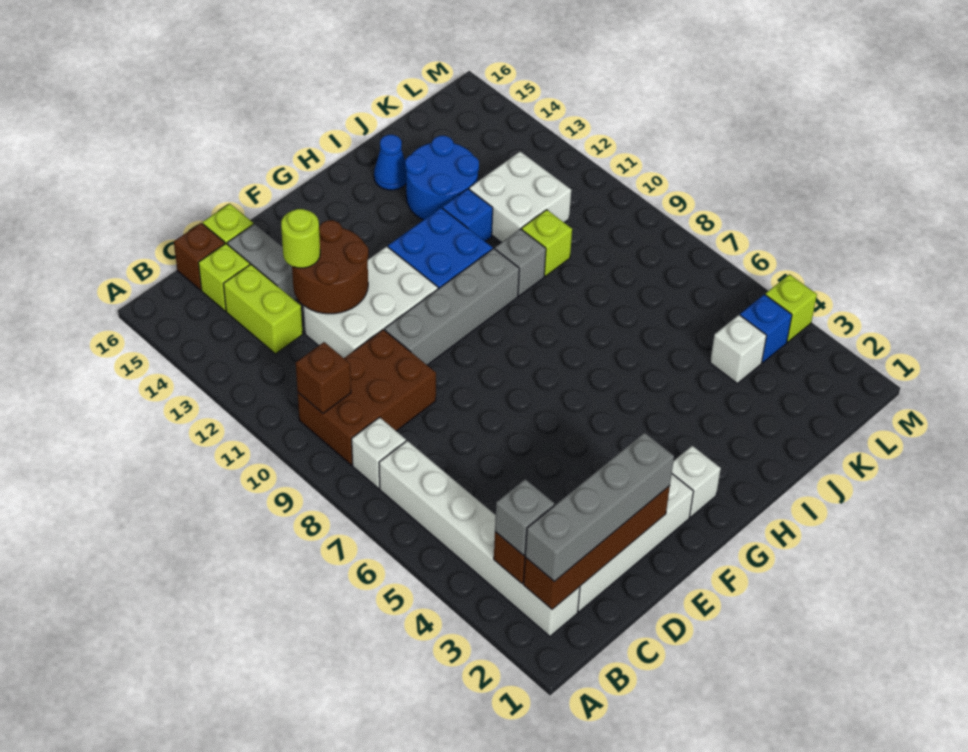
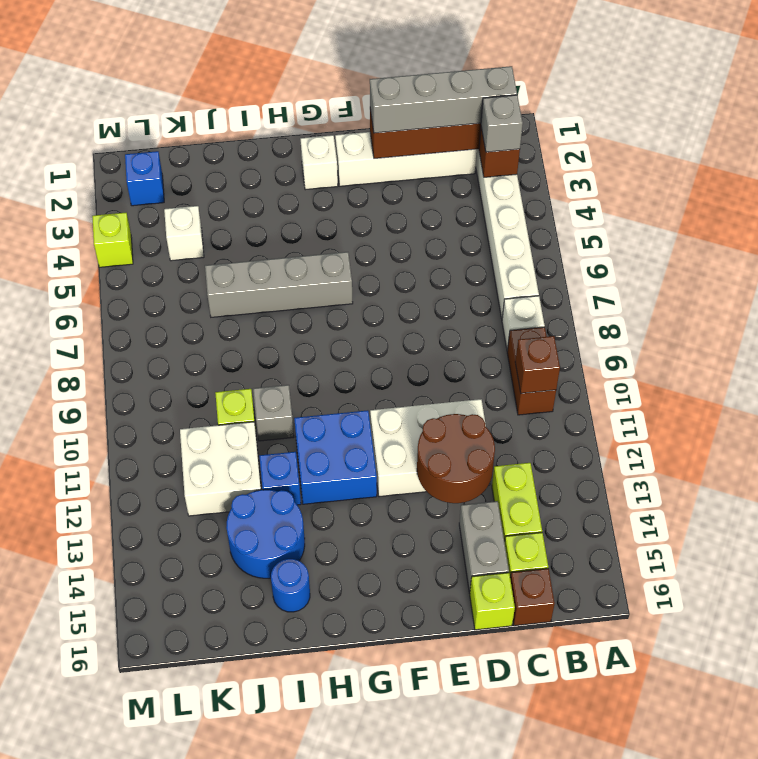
brown brick B9:D10 level 1 -> brown brick B9:B10 level 1
lime round brick D13 level 3 -> none
grey brick E10:H10 level 1 -> grey brick G6:J6 level 1
blue cone I15 level 1 -> blue round brick I15 level 1
blue brick L4 level 1 -> blue brick L2 level 1

